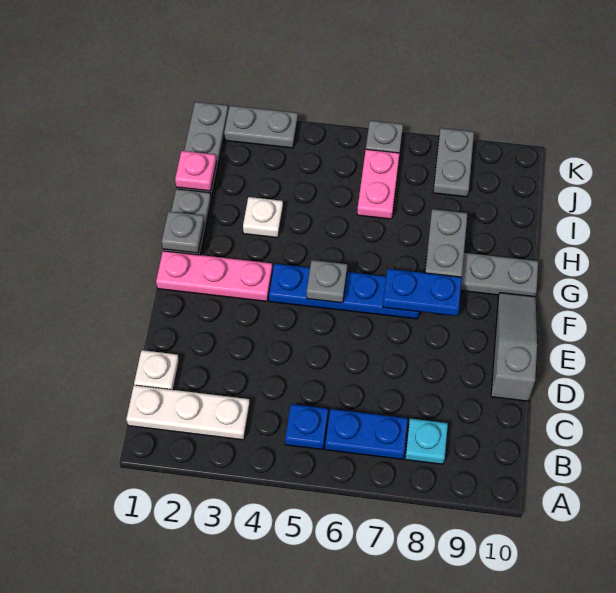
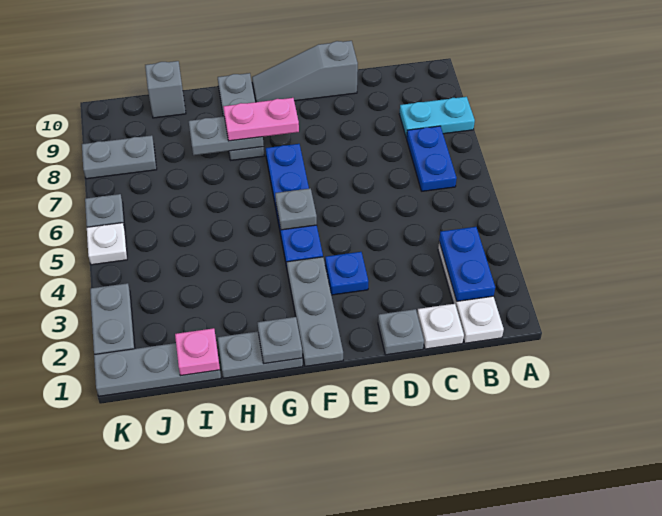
blue plate B5 level 1 -> blue plate E3 level 1
cyan plate B8 level 1 -> cyan plate A8:B8 level 1
none -> grey plate D1 level 1
pink plate F1:F3 level 1 -> grey plate F1:F3 level 1
blue plate F7:F8 level 2 -> blue plate B2:B3 level 2
white plate H3 level 1 -> white plate K5 level 1
pink plate I6:J6 level 1 -> pink plate F8:G8 level 3
none -> grey brick I10 level 1

